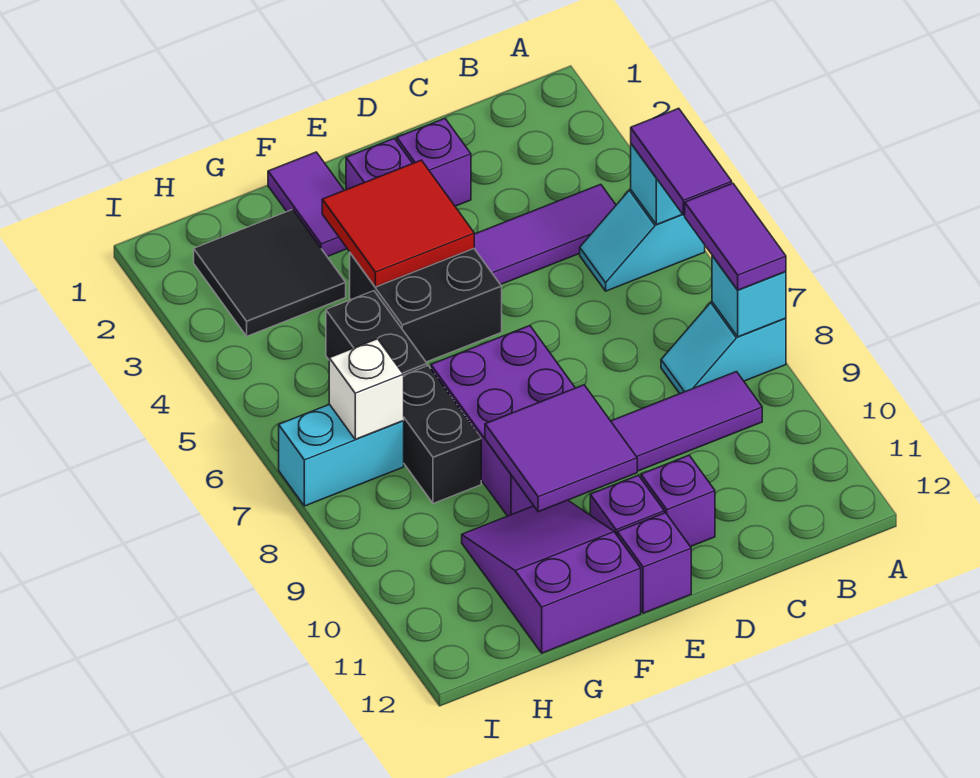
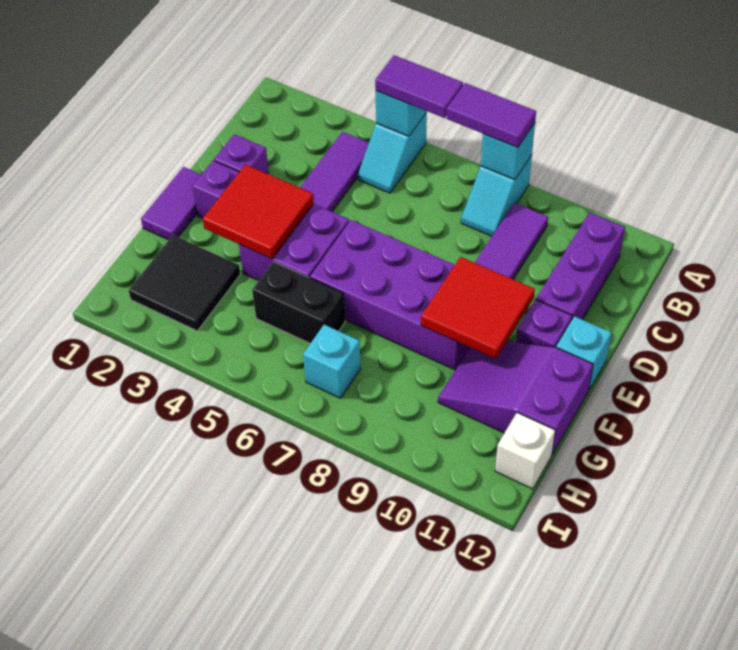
purple brick D11 level 1 -> purple brick B11:D11 level 1
black brick E4:F5 level 1 -> purple brick E4:F5 level 1
purple brick E7:F9 level 1 -> purple brick E6:F9 level 1
purple tile E9:F10 level 2 -> red tile E9:F10 level 2
purple brick E12 level 1 -> cyan brick E12 level 1
purple tile F1:F2 level 1 -> purple tile E1:F1 level 1
black brick G7:G8 level 1 -> none
cyan brick H7:I7 level 1 -> cyan brick H7 level 1
white brick H7 level 2 -> white brick H12 level 1

